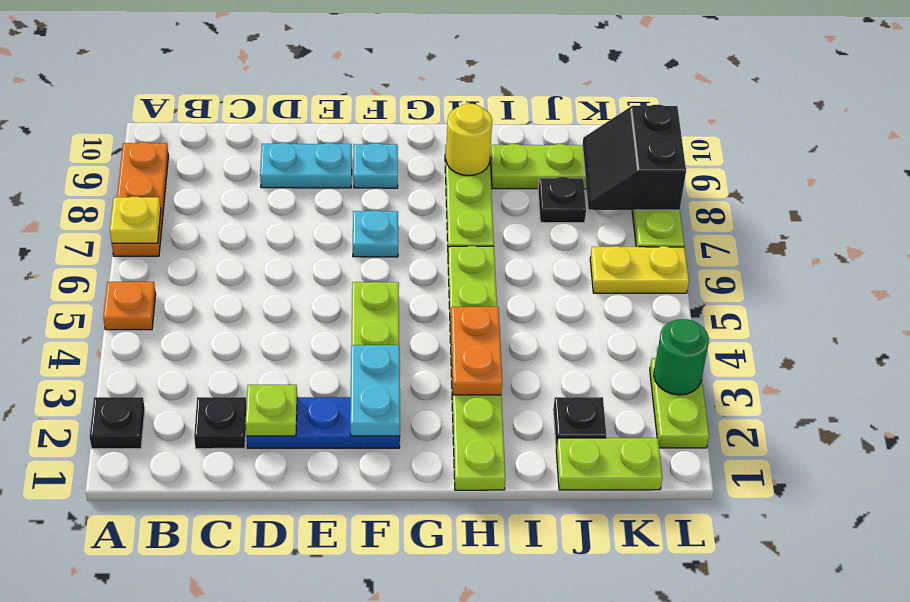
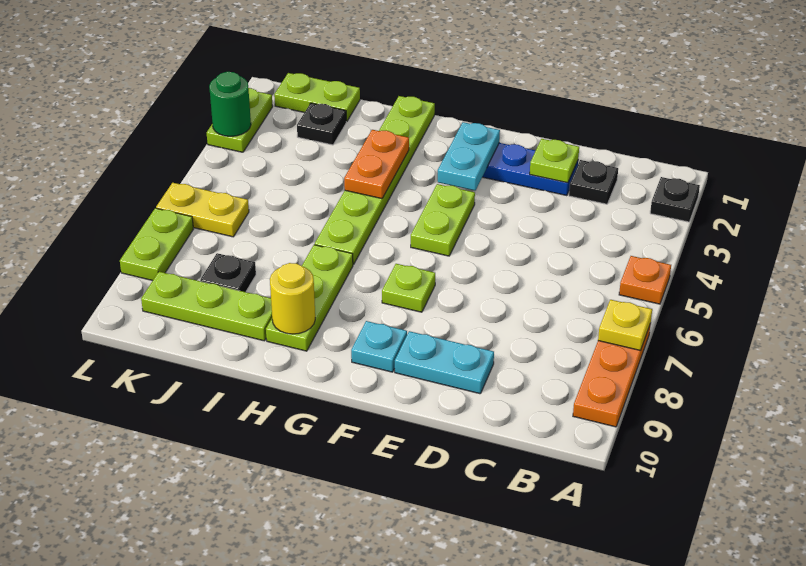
cyan plate F7 level 1 -> lime plate F7 level 1
black slope K8:L9 level 2 top L -> none

